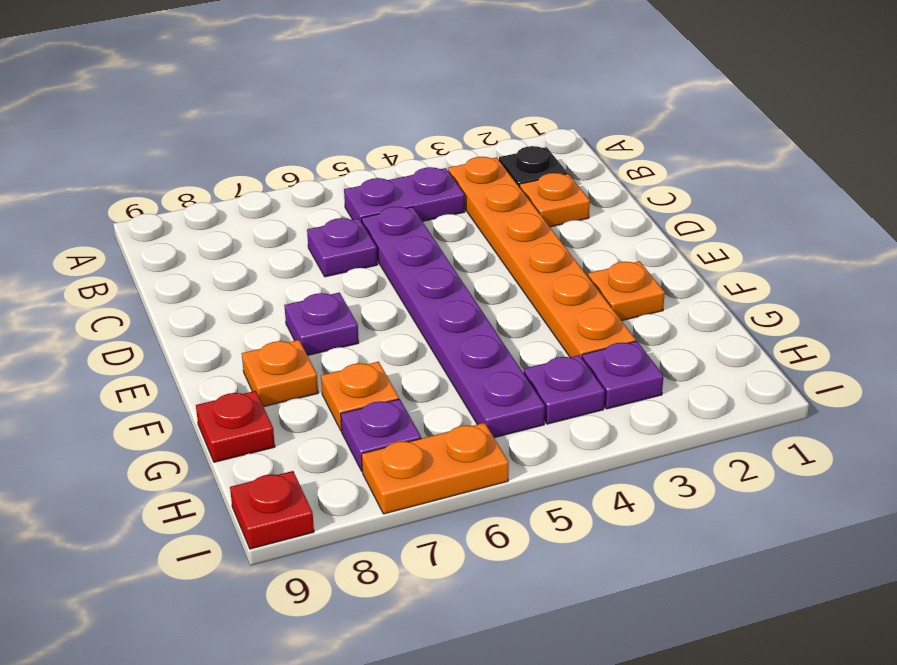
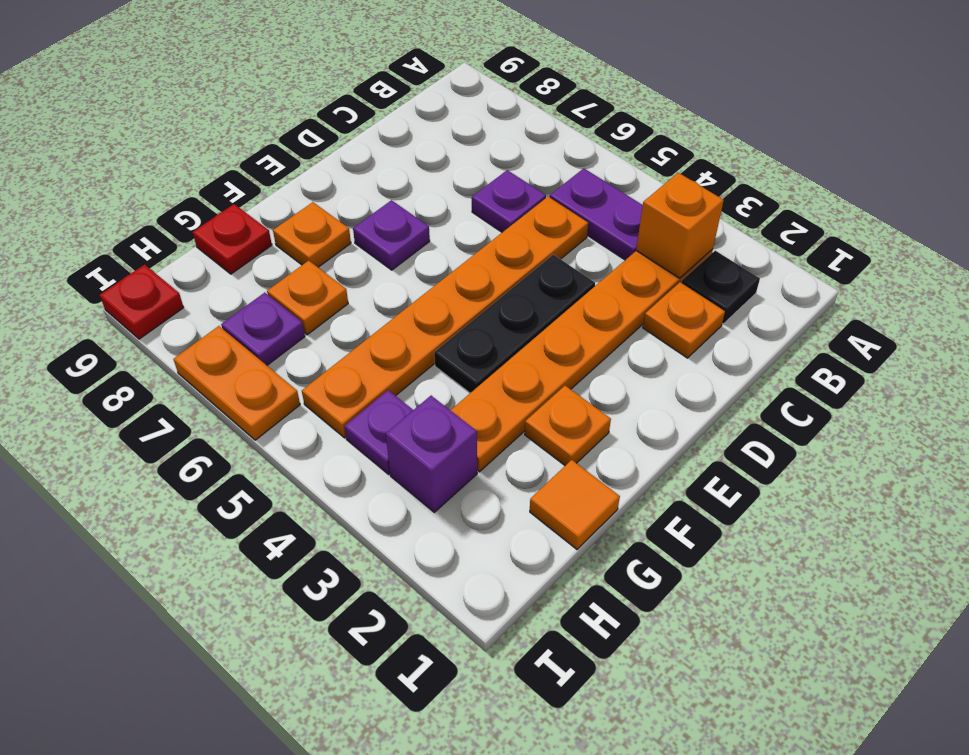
none -> orange brick B3 level 2
purple plate C5:H5 level 1 -> orange plate C5:H5 level 1
none -> black plate D4:F4 level 1
none -> orange tile G1 level 1
purple plate H3 level 1 -> purple brick H3 level 1

